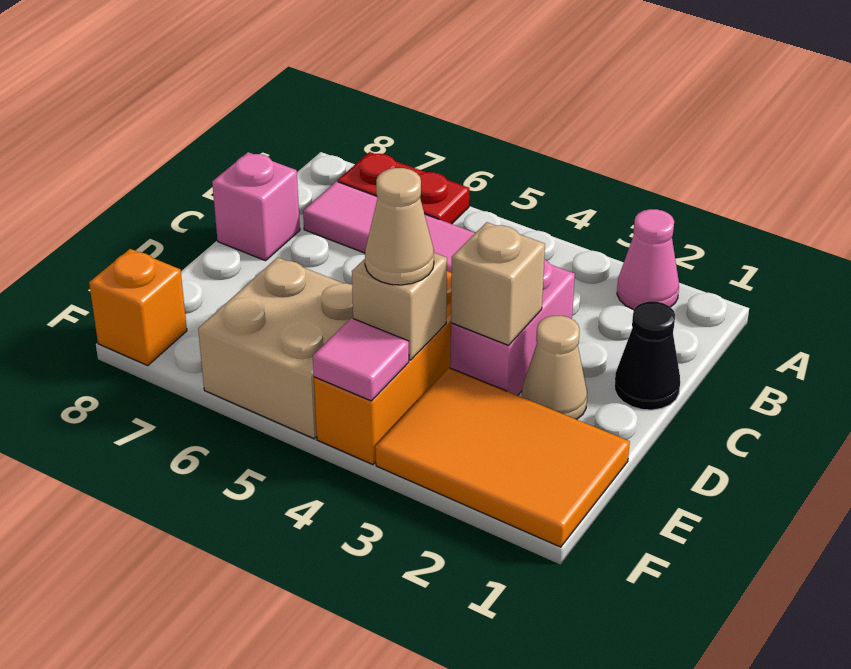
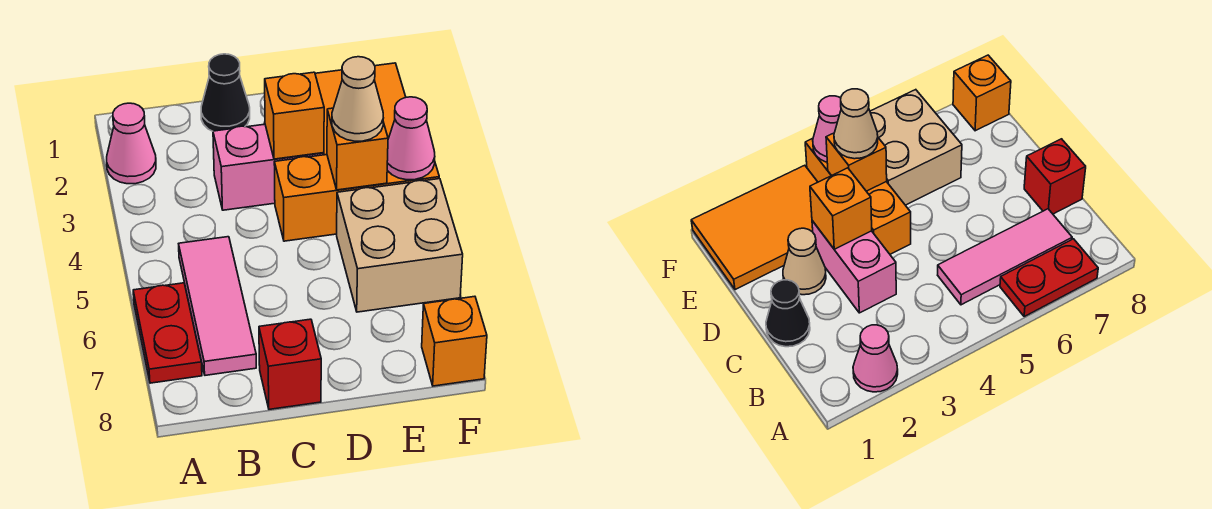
pink brick C8 level 1 -> red brick C8 level 1
tan brick D3 level 2 -> orange brick D3 level 2
tan brick E4 level 2 -> orange brick E4 level 2
pink tile F4 level 2 -> pink cone F4 level 2

